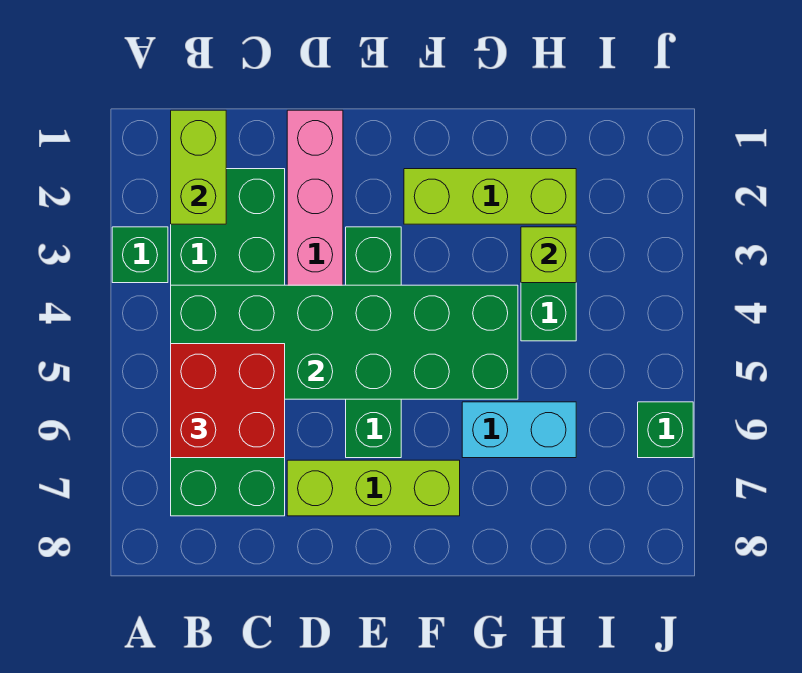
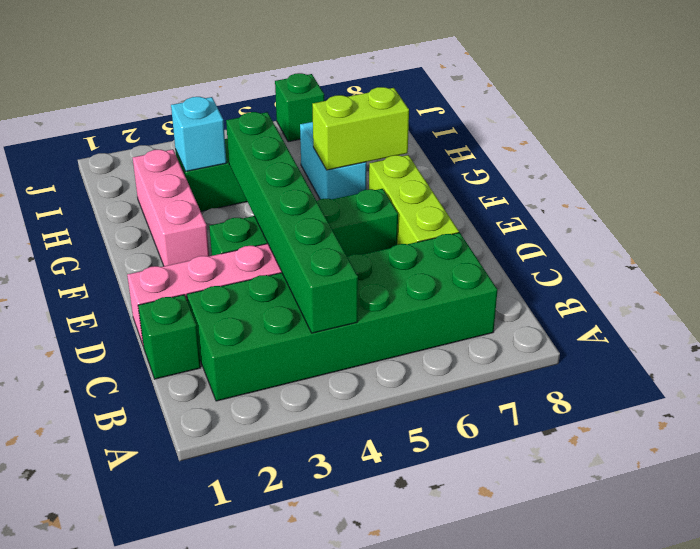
green brick A3 level 1 -> green brick C1 level 1
lime brick B1:B2 level 2 -> lime brick G6:G7 level 2
green brick B4:G5 level 2 -> green brick B4:G4 level 2
red brick B5:C6 level 3 -> none
lime brick F2:H2 level 1 -> pink brick F2:H2 level 1
lime brick H3 level 2 -> cyan brick H3 level 2

